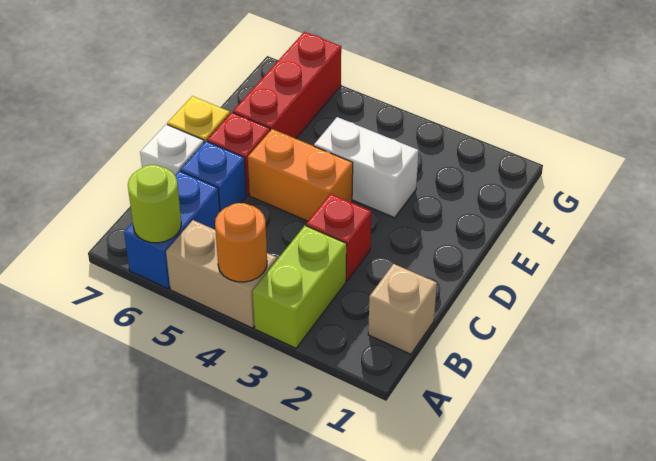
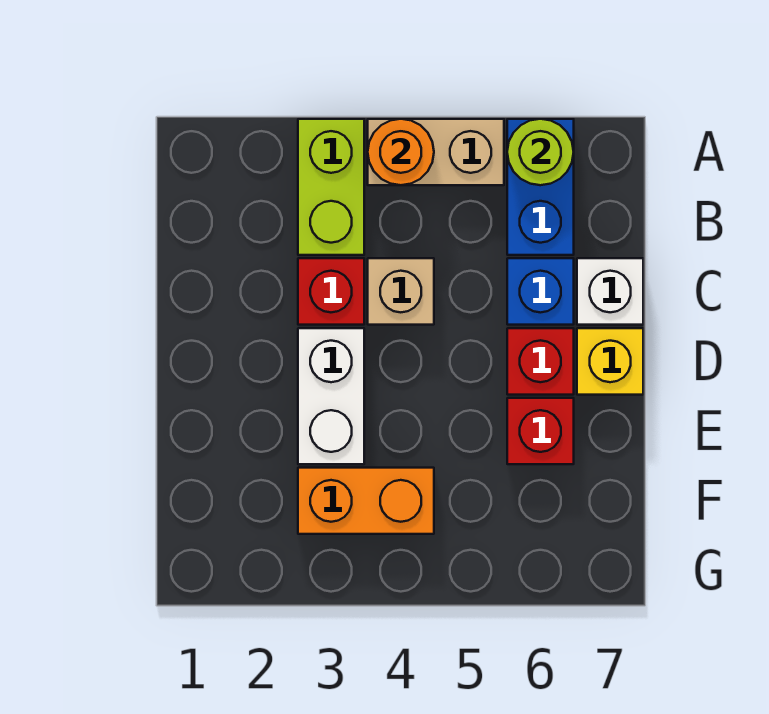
tan brick B1 level 1 -> tan brick C4 level 1
orange brick D4:D5 level 1 -> orange brick F3:F4 level 1
white brick E3:E4 level 1 -> white brick D3:E3 level 1
red brick E6:G6 level 1 -> red brick E6 level 1

